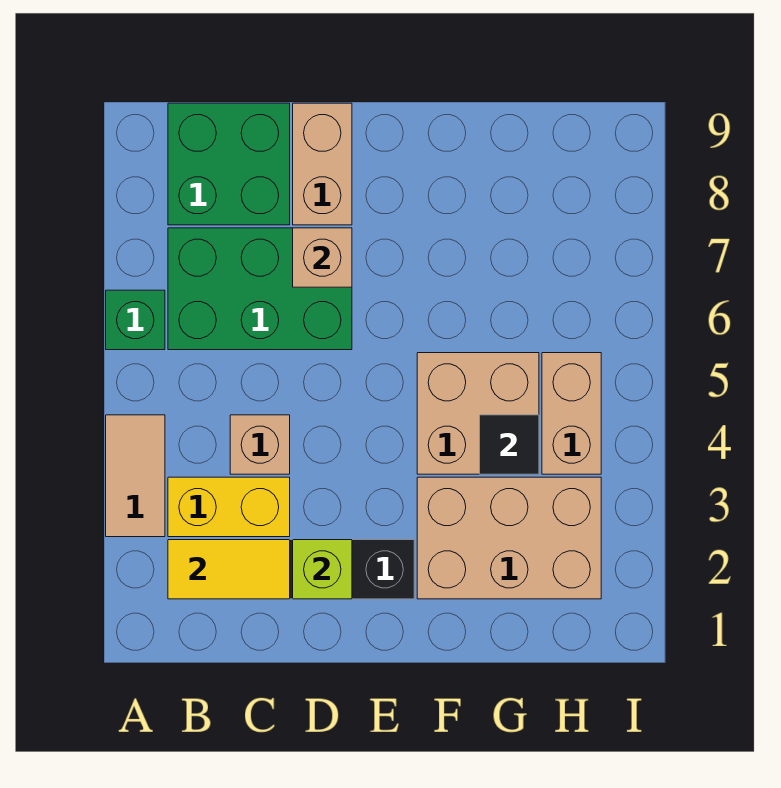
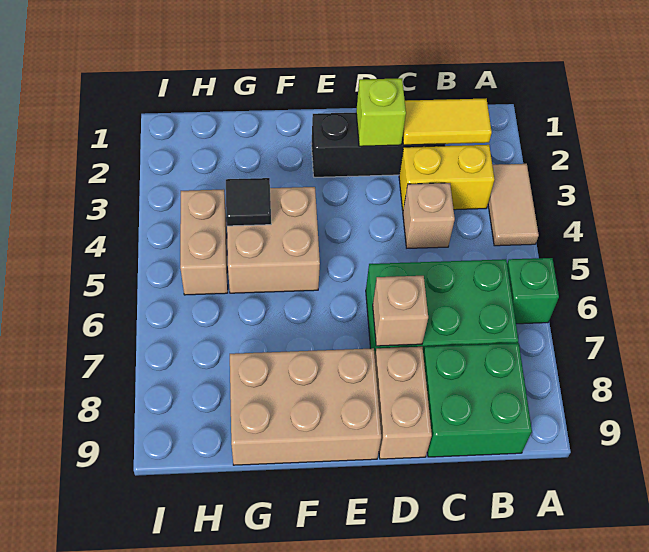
tan brick F2:H3 level 1 -> tan brick E8:G9 level 1

